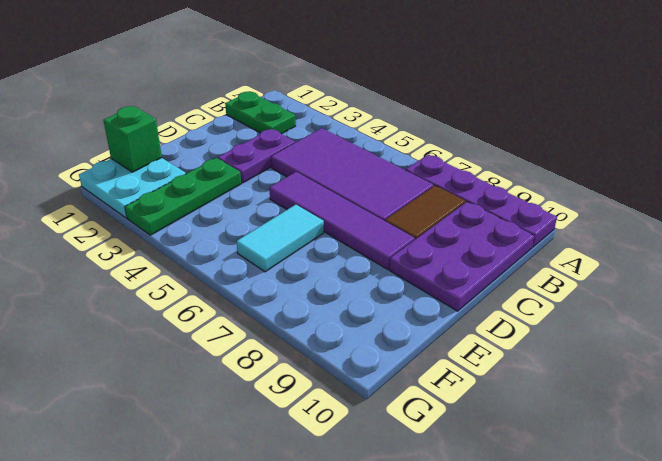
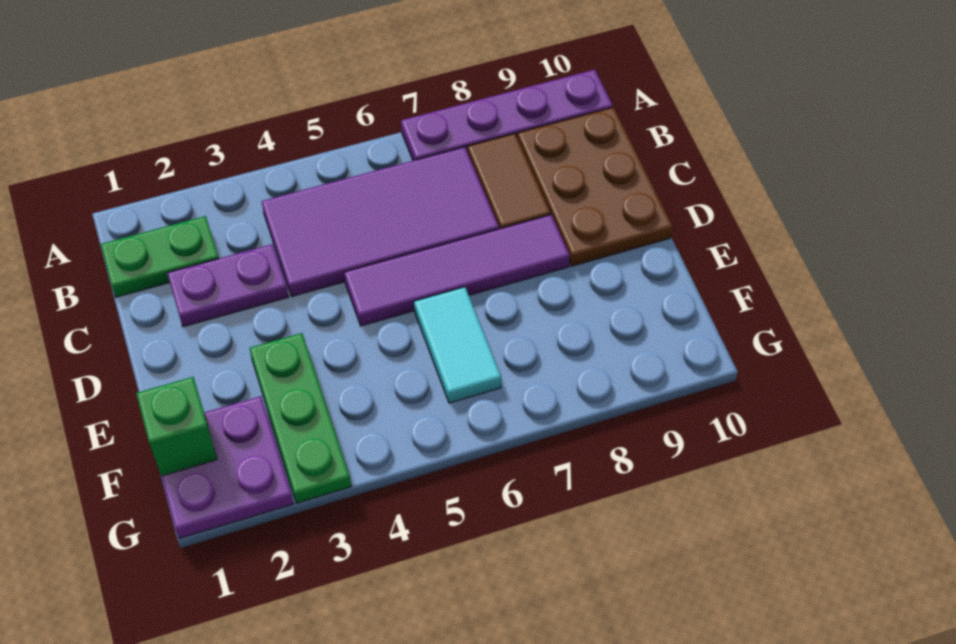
purple plate B9:D10 level 1 -> brown plate B9:D10 level 1
purple plate C3:D3 level 1 -> purple plate C2:C3 level 1
cyan plate F1:G2 level 1 -> purple plate F1:G2 level 1

